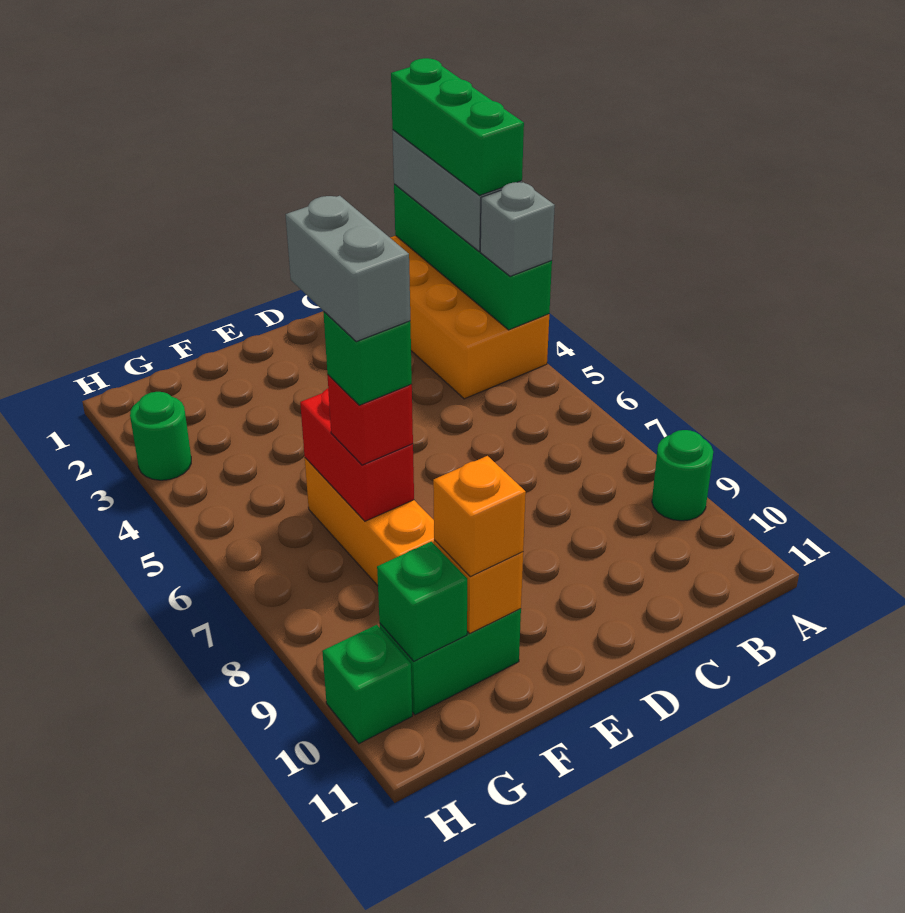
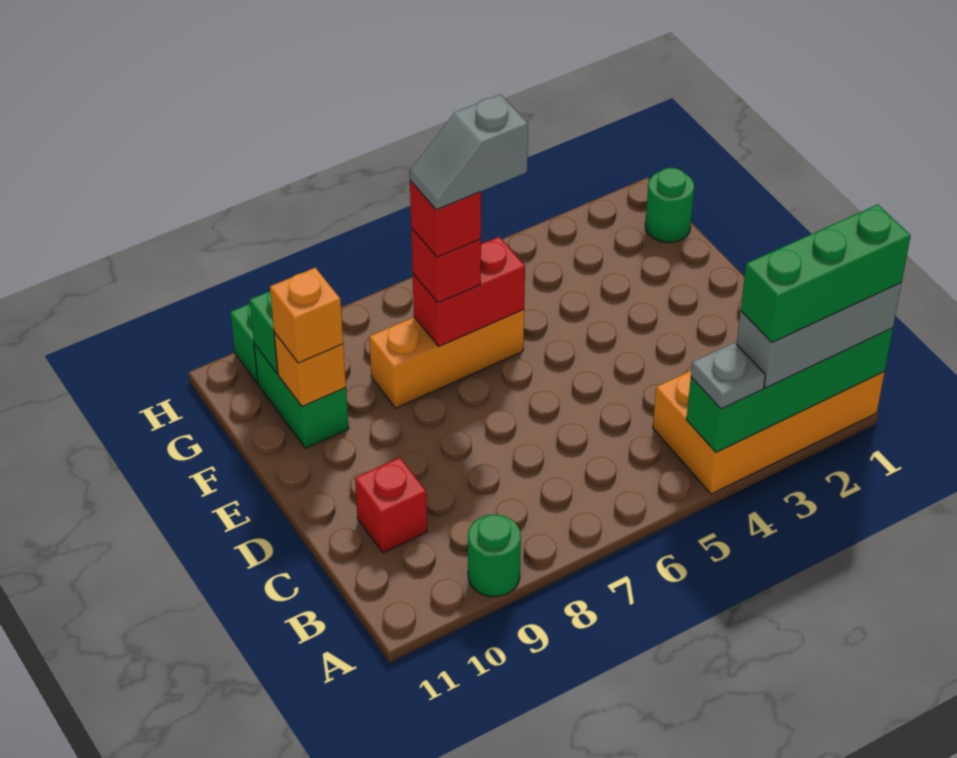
grey brick A4 level 3 -> grey plate A4 level 3
none -> red brick C10 level 1
grey brick F6:F7 level 5 -> grey slope F6:F7 level 5 top 6
green brick F7 level 4 -> red brick F7 level 4
green round brick H3 level 1 -> green round brick G1 level 1

